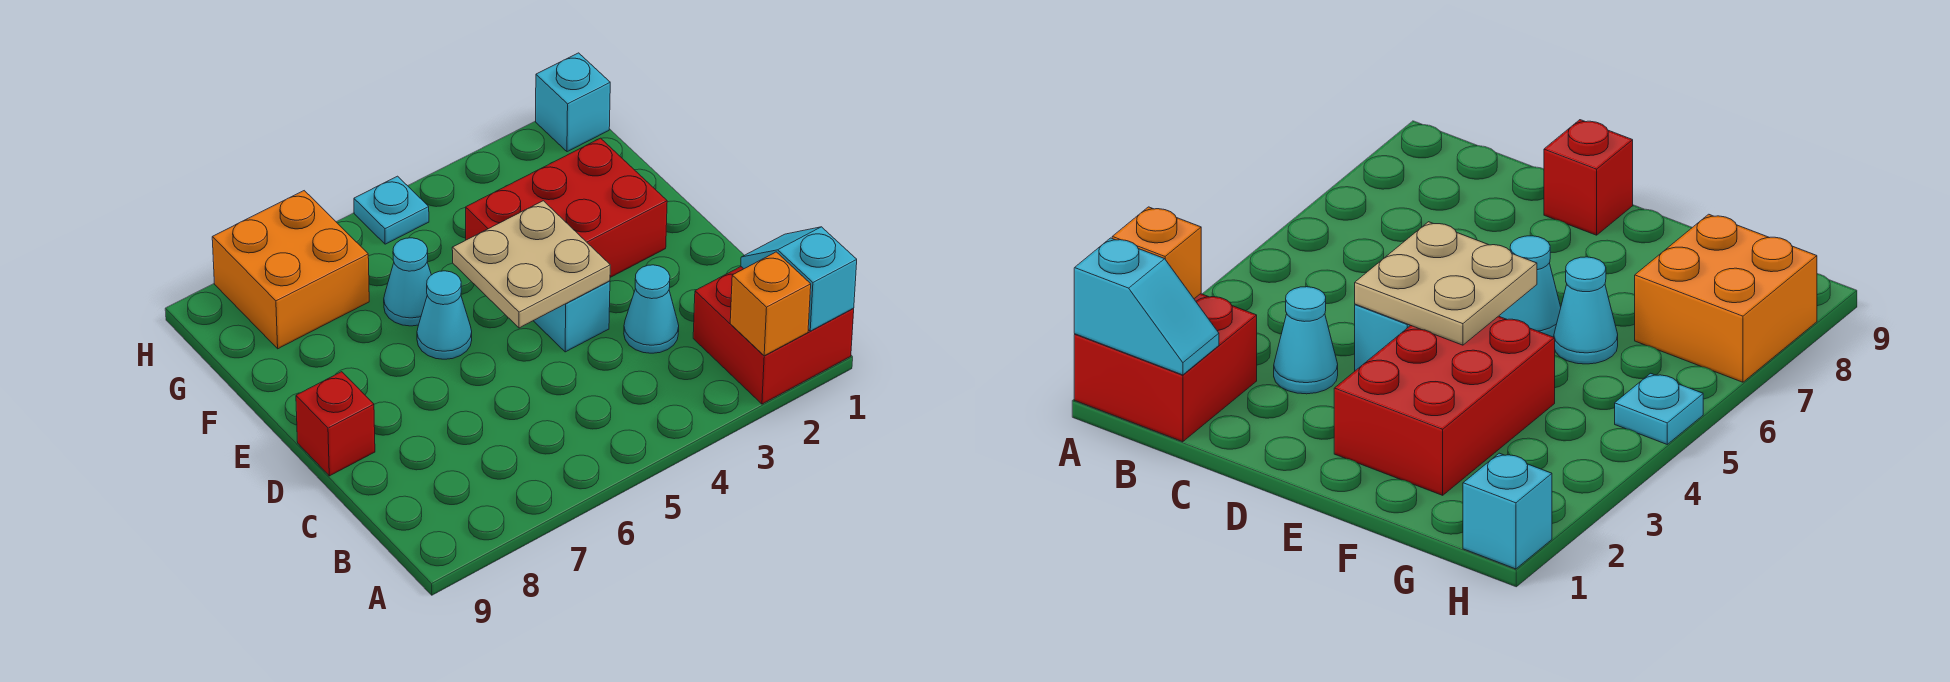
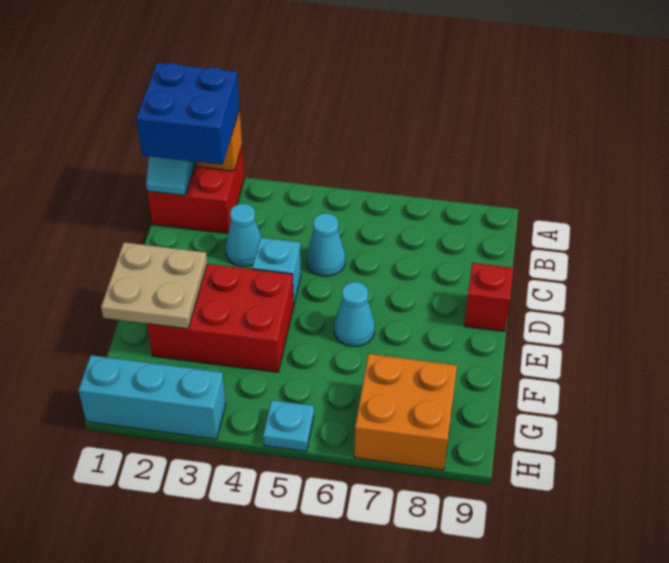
none -> blue brick A1:B2 level 3
tan plate D4:E5 level 2 -> tan plate E1:F2 level 2
cyan cone F6 level 1 -> cyan cone C5 level 1
cyan brick H1 level 1 -> cyan brick H1:H3 level 1

